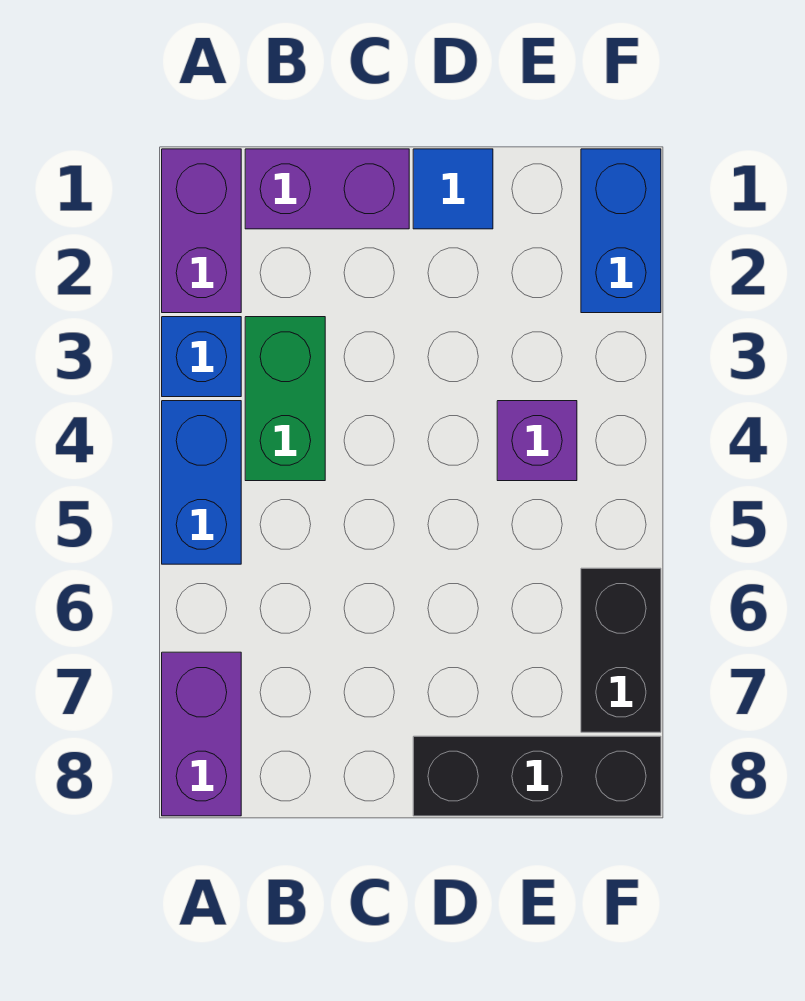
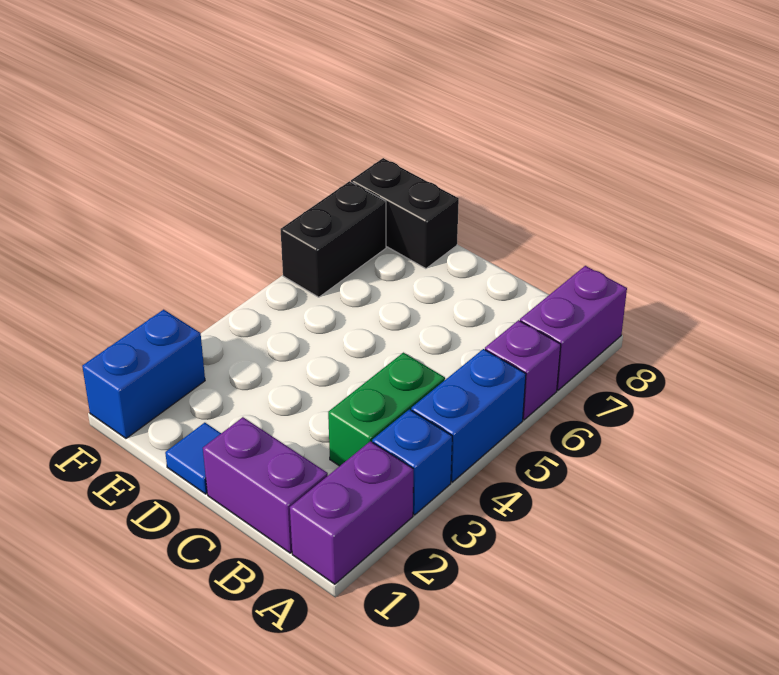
black brick D8:F8 level 1 -> black brick E8:F8 level 1
purple brick E4 level 1 -> purple brick A6 level 1

